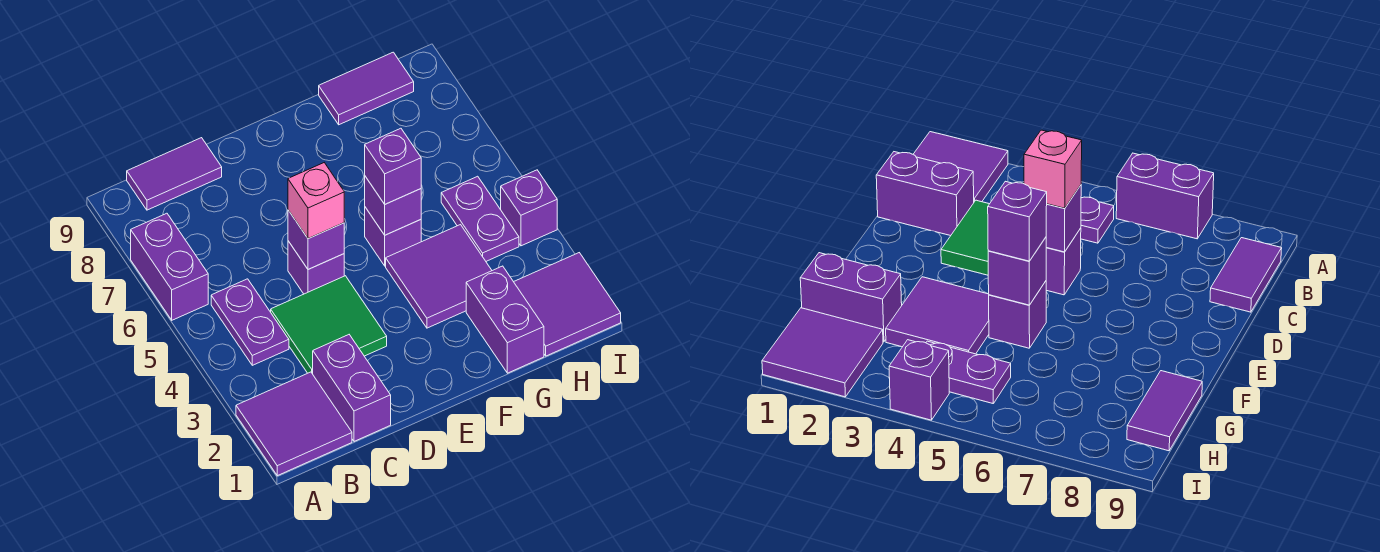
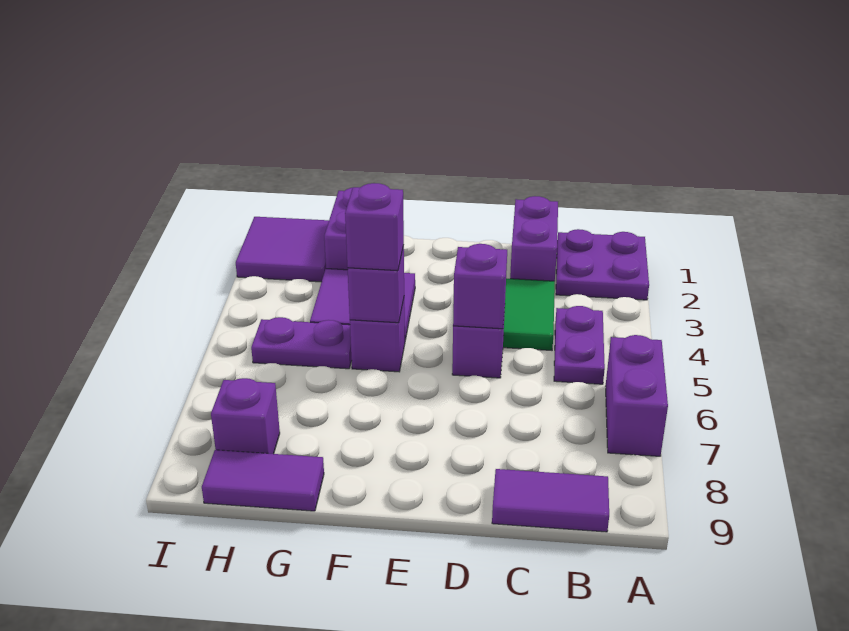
purple tile A1:B2 level 1 -> purple plate A1:B2 level 1
pink brick D5 level 3 -> none
purple plate H4:H5 level 1 -> purple plate G5:H5 level 1
purple brick I4 level 1 -> purple brick H8 level 1

